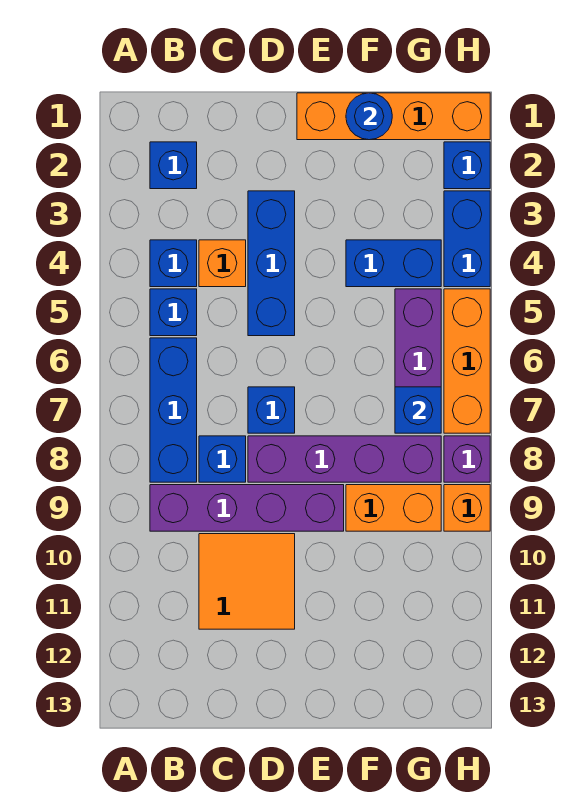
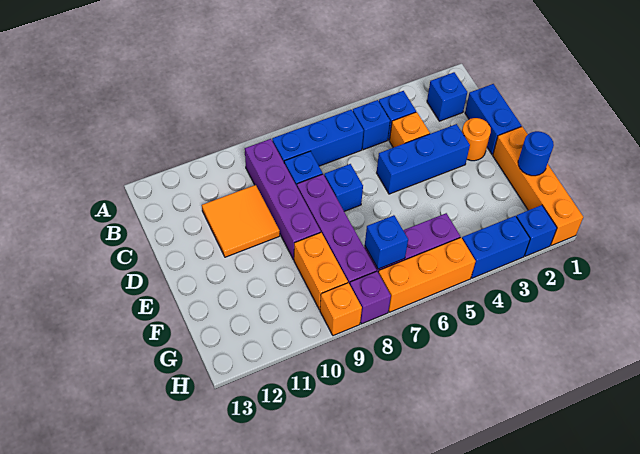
none -> orange round brick D2 level 1
blue brick F4:G4 level 1 -> blue brick C1:D1 level 1

